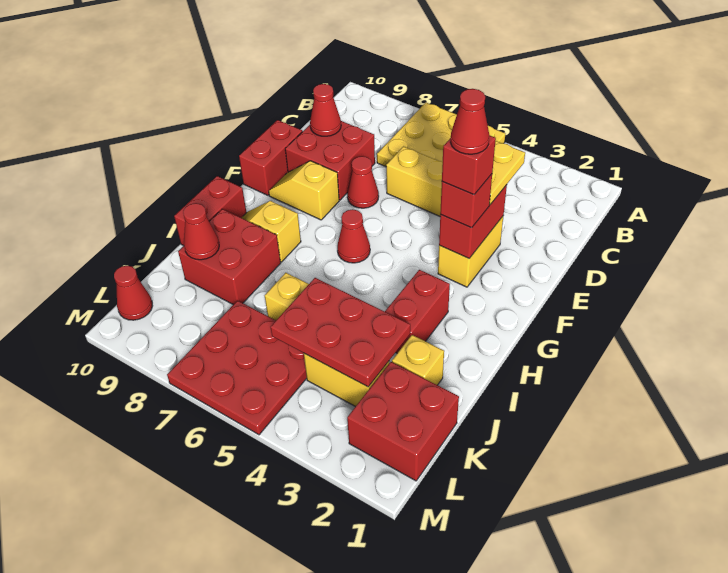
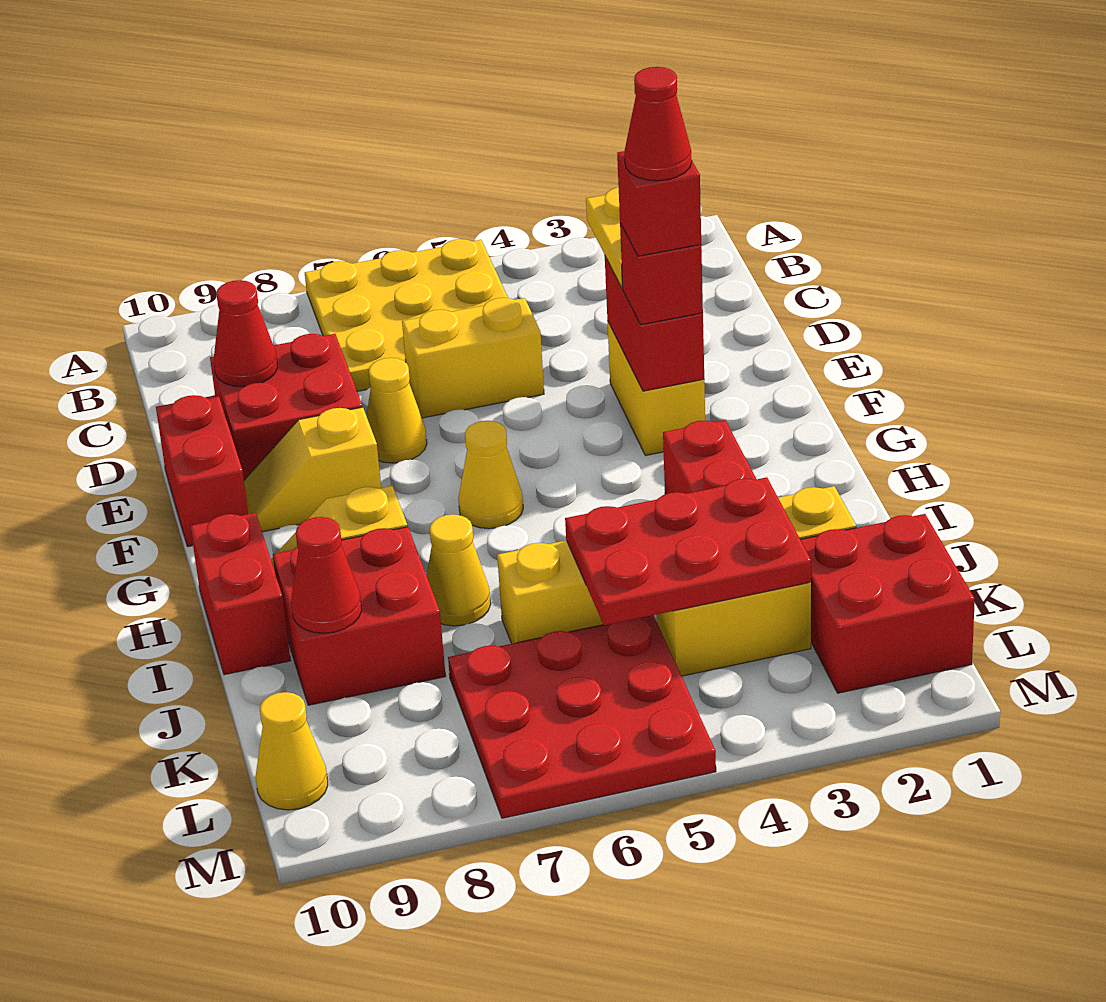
red cone E7 level 1 -> yellow cone E7 level 1
red cone G6 level 1 -> yellow cone G6 level 1
none -> yellow cone I7 level 1
red cone L10 level 1 -> yellow cone L10 level 1

